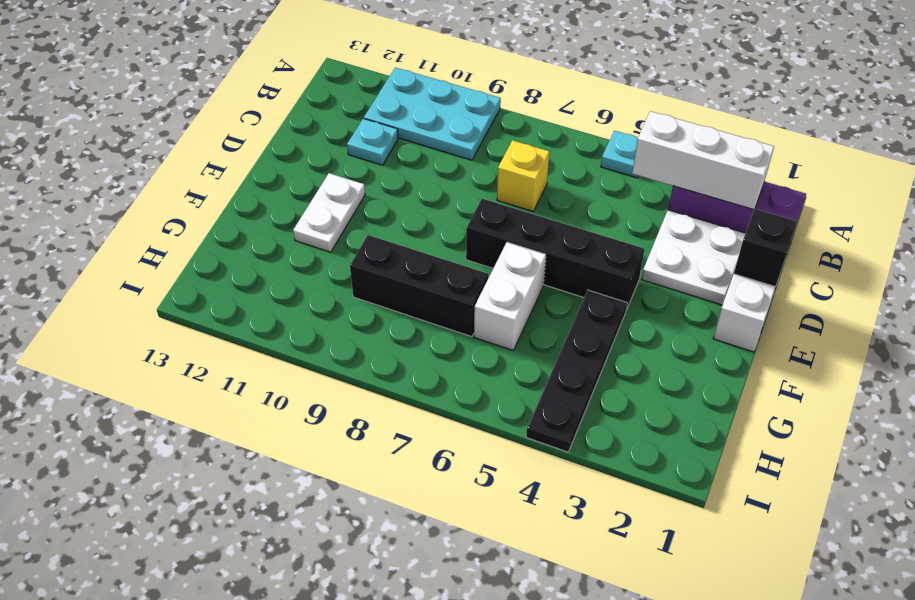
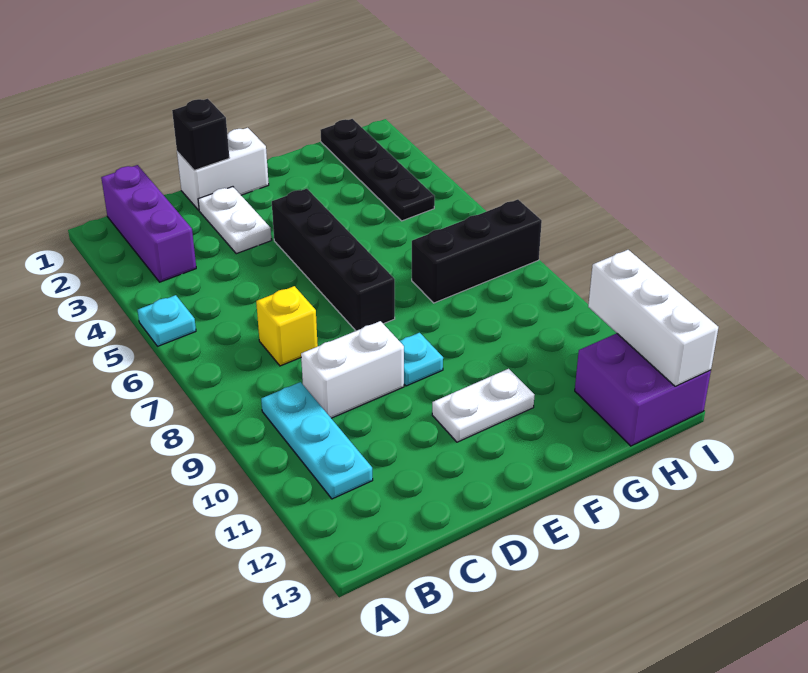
cyan plate A9:B11 level 1 -> cyan plate B9:B11 level 1
white brick B2:B4 level 2 -> white brick I11:I13 level 2
white plate C2:D3 level 1 -> white plate D2:D3 level 1
cyan plate C11 level 1 -> cyan plate E9 level 1
black plate F4:I4 level 1 -> black plate H1:H4 level 1
white brick F6:G6 level 1 -> white brick C9:D9 level 1
black brick G7:G9 level 1 -> black brick G7:I7 level 1
none -> purple brick H12:I13 level 1

